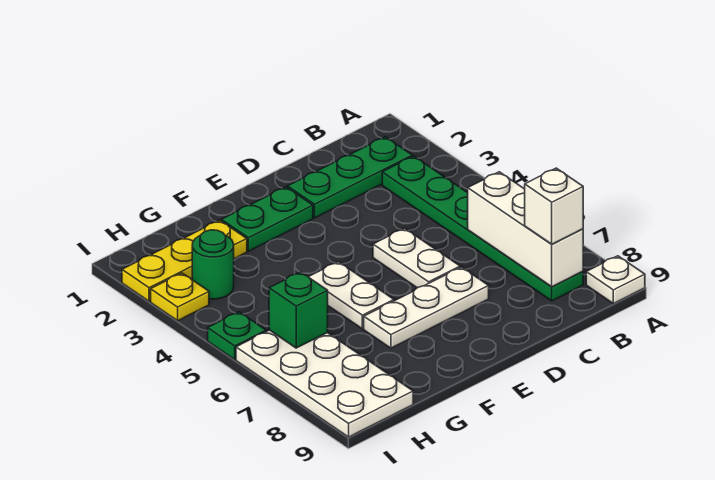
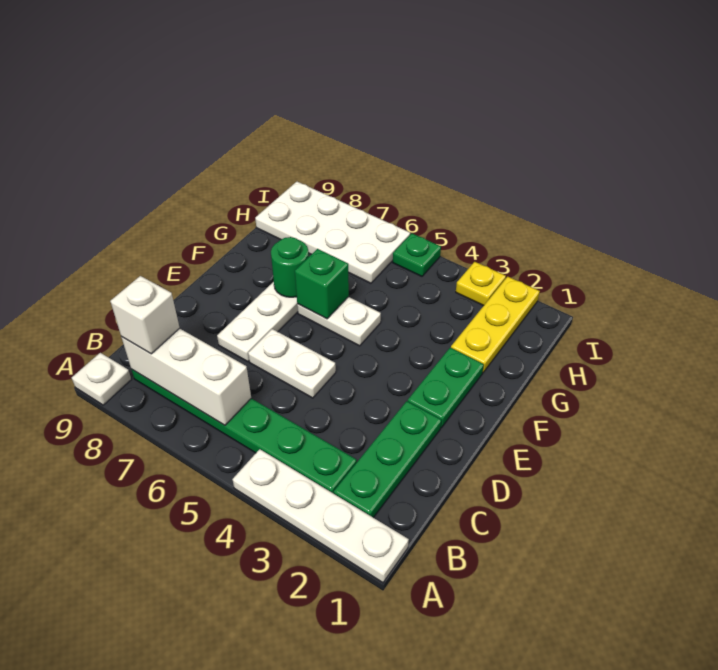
none -> white plate A1:A4 level 1
green round brick H3 level 1 -> green round brick F7 level 2
green brick H6 level 2 -> green brick F6 level 2

